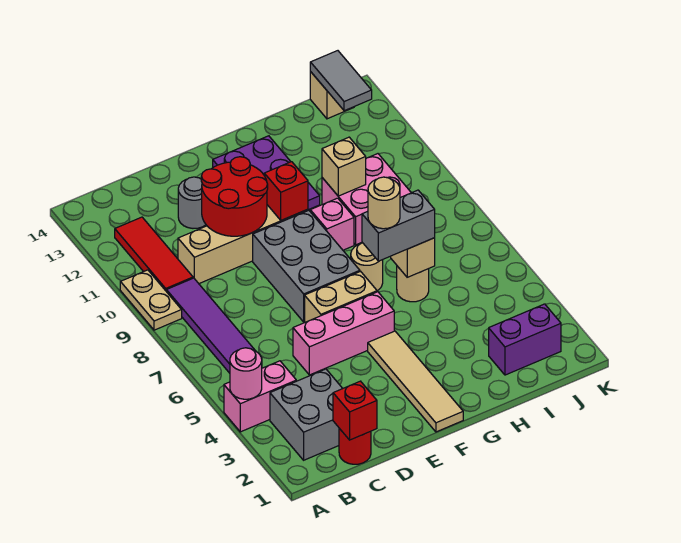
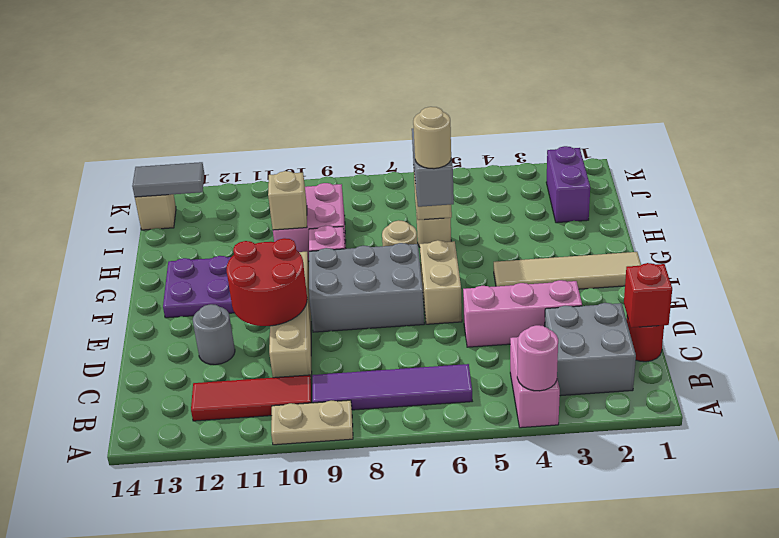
pink brick D5:F5 level 1 -> pink brick D3:D5 level 1
red brick F10 level 2 -> none

